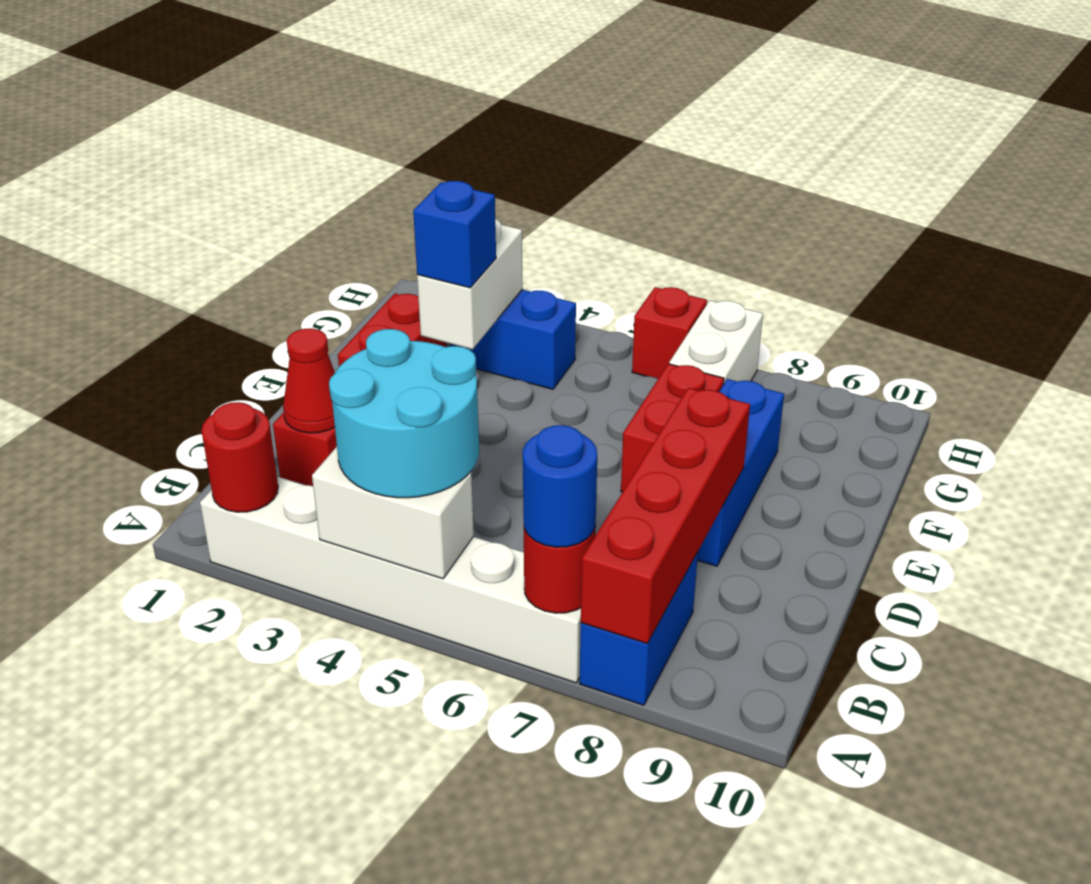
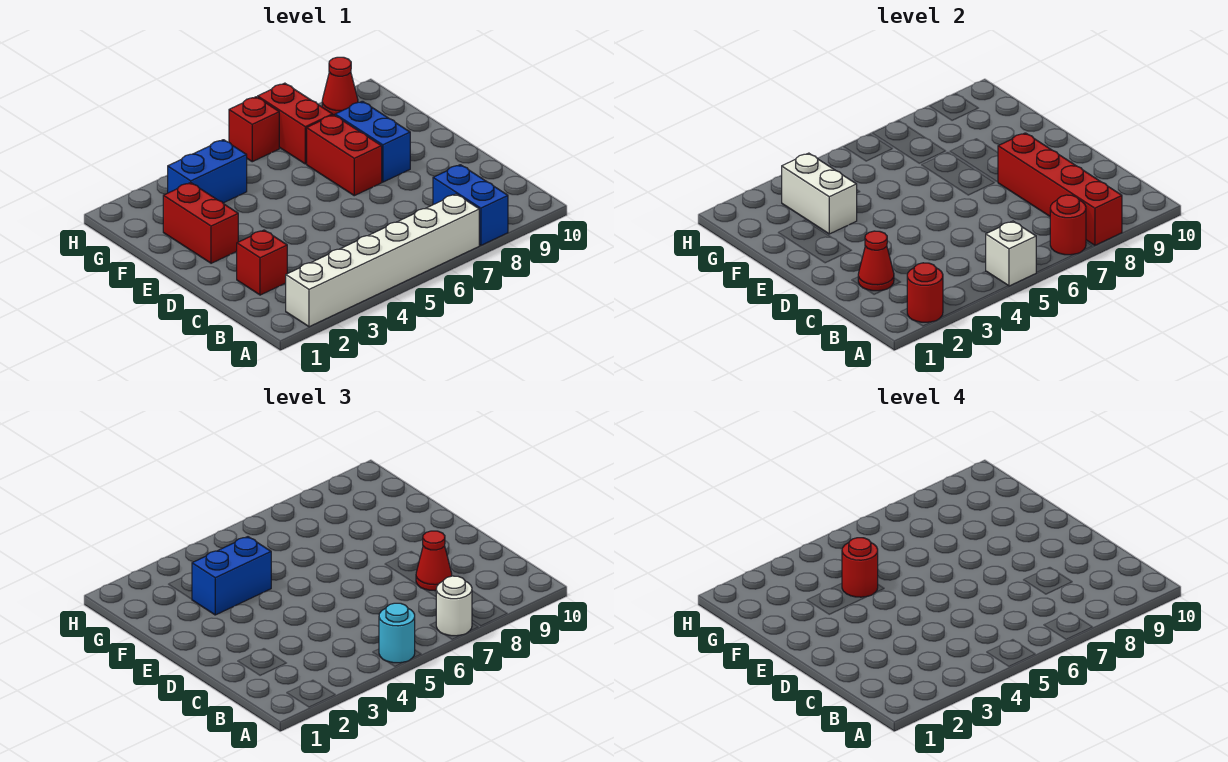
white brick A4:A5 level 2 -> white brick A5 level 2
cyan round brick A4:B5 level 3 -> cyan round brick A5 level 3
blue round brick A7 level 3 -> white round brick A7 level 3
none -> red cone C8 level 3
blue brick D8:F8 level 1 -> blue brick E8:F8 level 1
blue brick F3 level 3 -> blue brick F3:F4 level 3
none -> red round brick F4 level 4
white brick G7:H7 level 1 -> red brick G7:H7 level 1
none -> red cone H9 level 1

